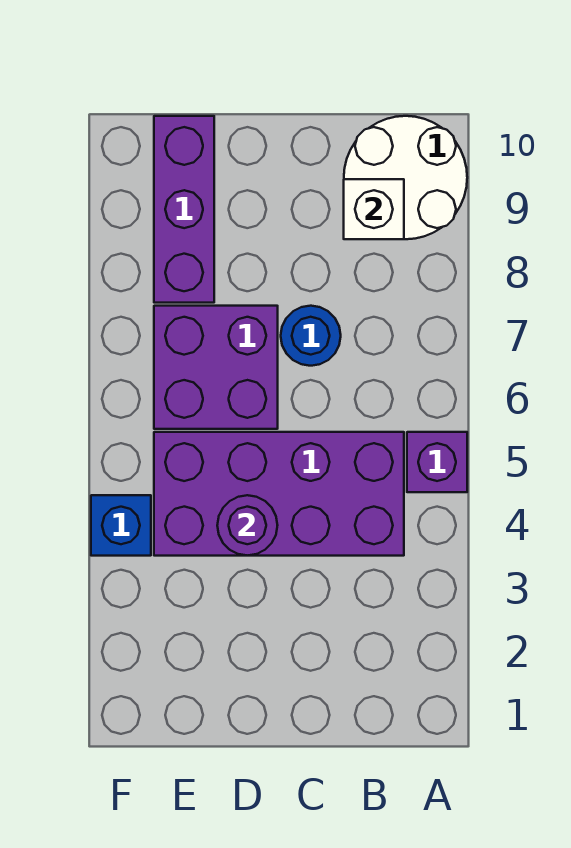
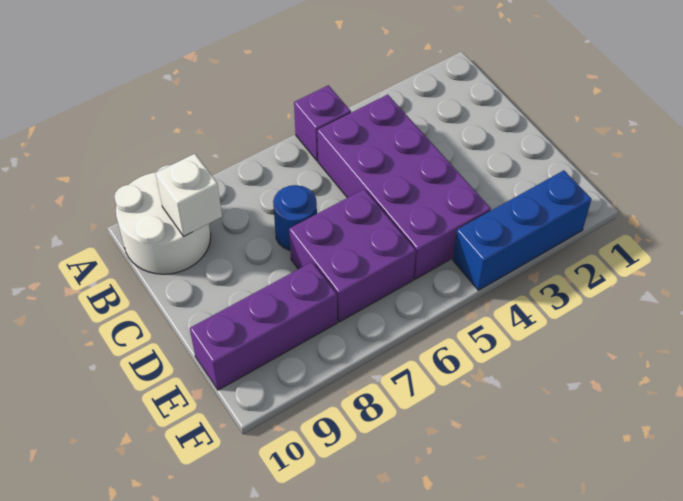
purple round brick D4 level 2 -> none
blue brick F4 level 1 -> blue brick F2:F4 level 1

